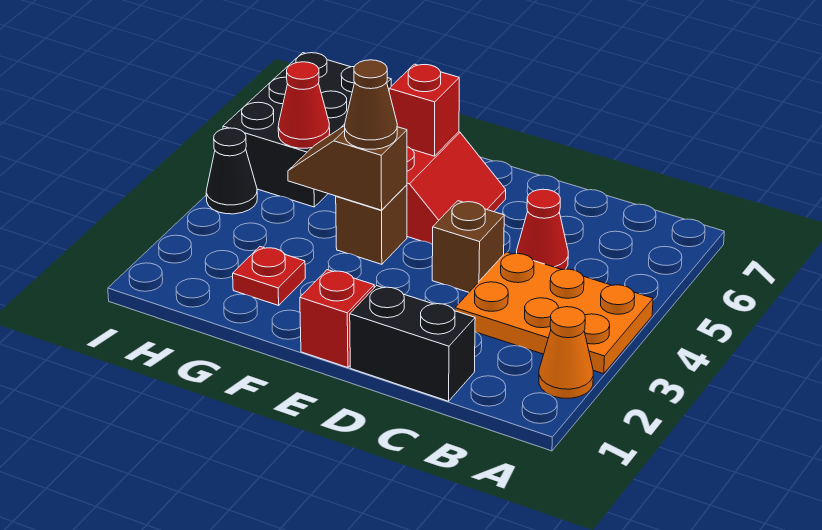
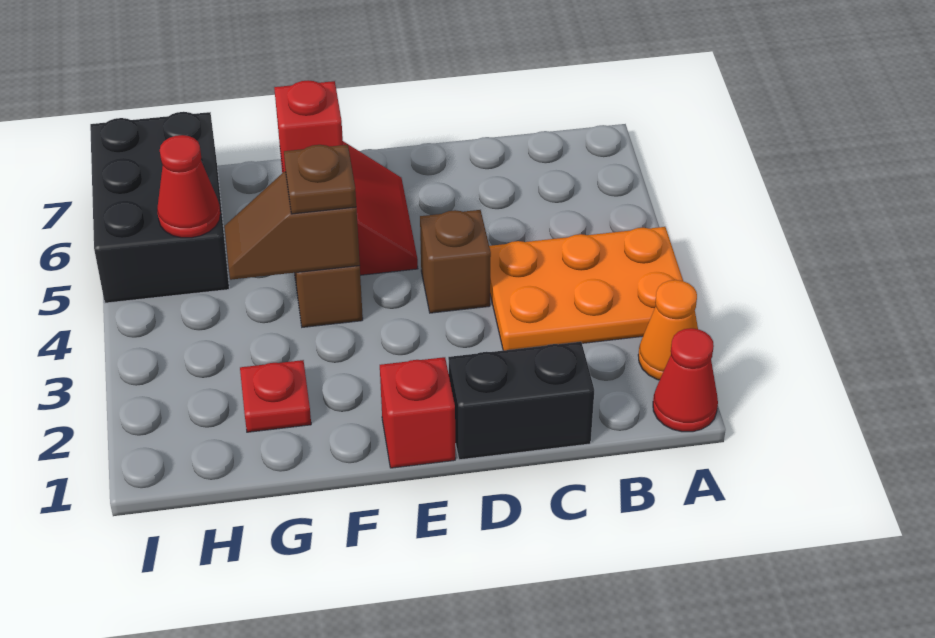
red cone C5 level 1 -> red cone A1 level 1
brown cone F4 level 3 -> brown plate F4 level 3
black cone I4 level 1 -> none

